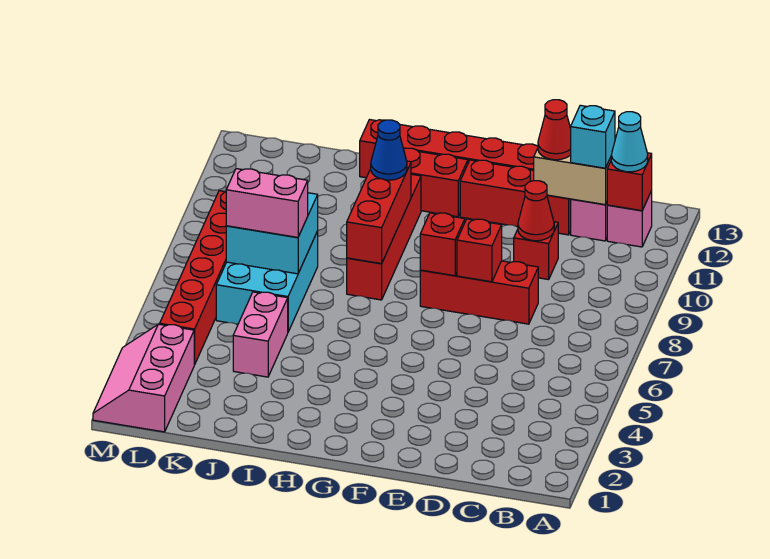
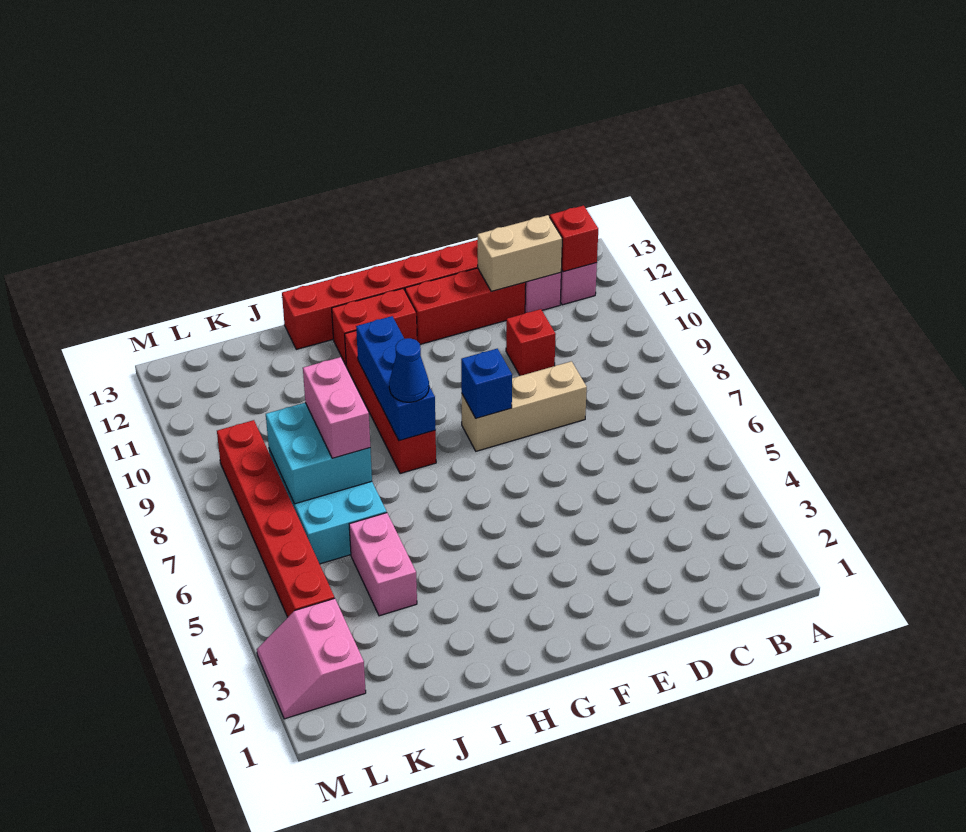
cyan cone B12 level 3 -> none
cyan brick C12 level 3 -> none
red brick D8:F8 level 1 -> tan brick D8:F8 level 1
red cone D10 level 2 -> none
red cone D12 level 3 -> none
red brick E8 level 2 -> none
red brick F8 level 2 -> blue brick F8 level 2
red brick H8:H10 level 2 -> blue brick H8:H10 level 2
blue cone H10 level 3 -> blue cone H8 level 3
pink brick J7:K7 level 3 -> pink brick J7:J8 level 3
pink slope L1:M3 level 1 top L -> pink slope L2:M3 level 1 top L

